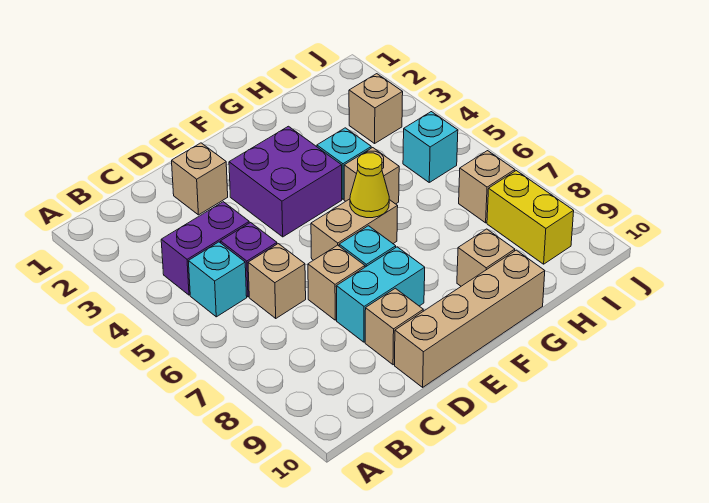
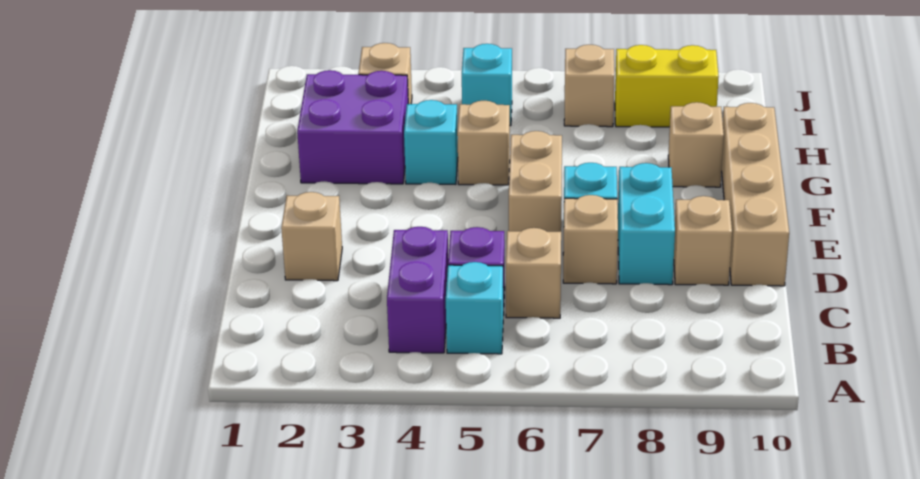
purple brick E3:F4 level 1 -> purple brick G2:H3 level 1
yellow cone F6 level 2 -> none

